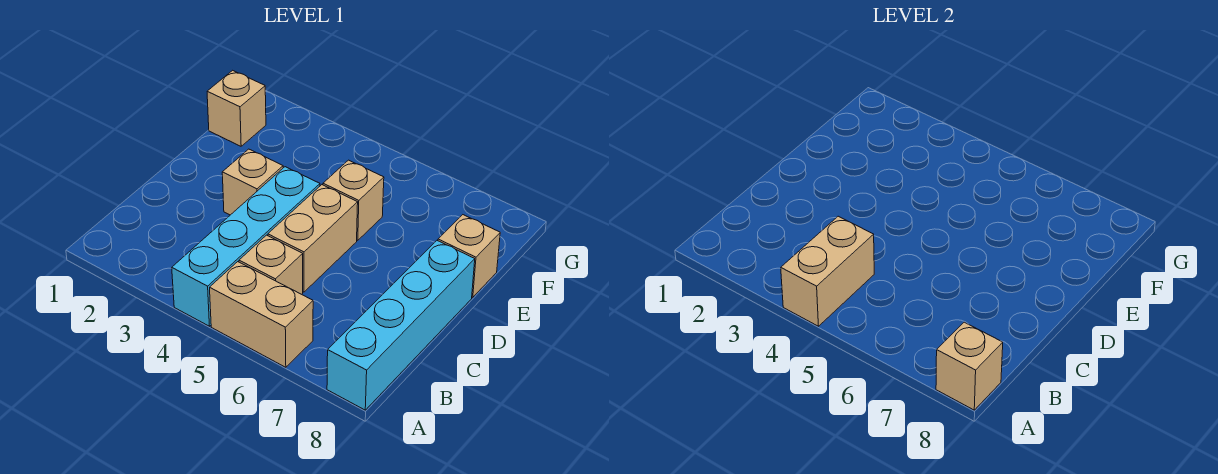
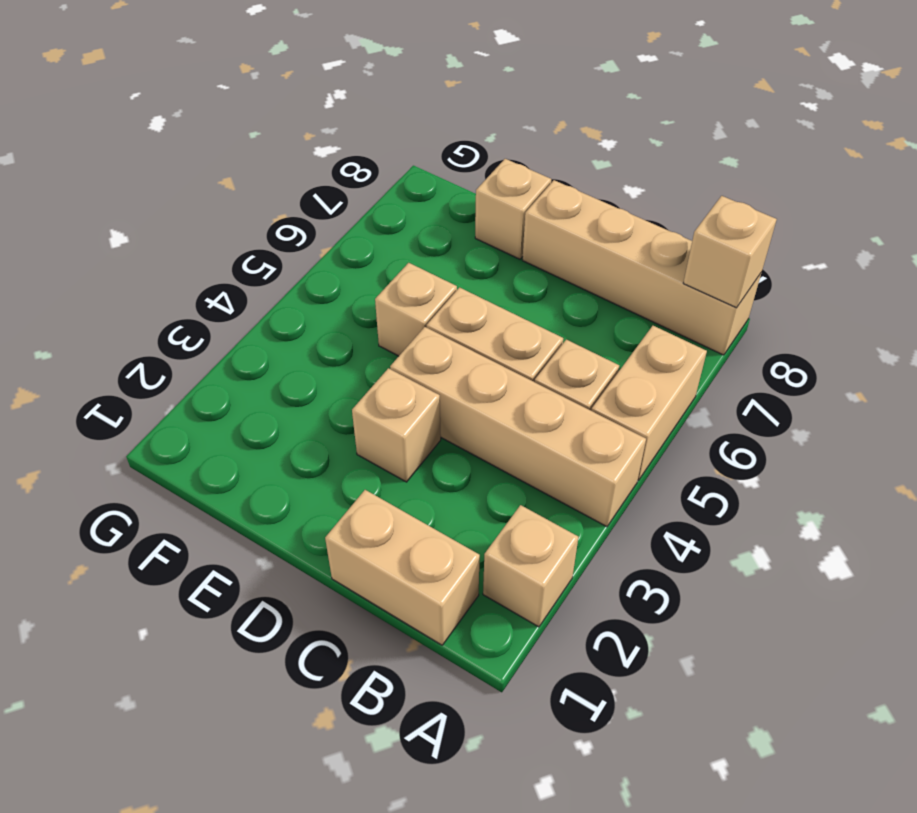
cyan brick A4:D4 level 1 -> tan brick A4:D4 level 1
tan brick A4:B4 level 2 -> tan brick B1:C1 level 1
cyan brick A8:D8 level 1 -> tan brick A8:D8 level 1
tan brick F1 level 1 -> tan brick A2 level 1

